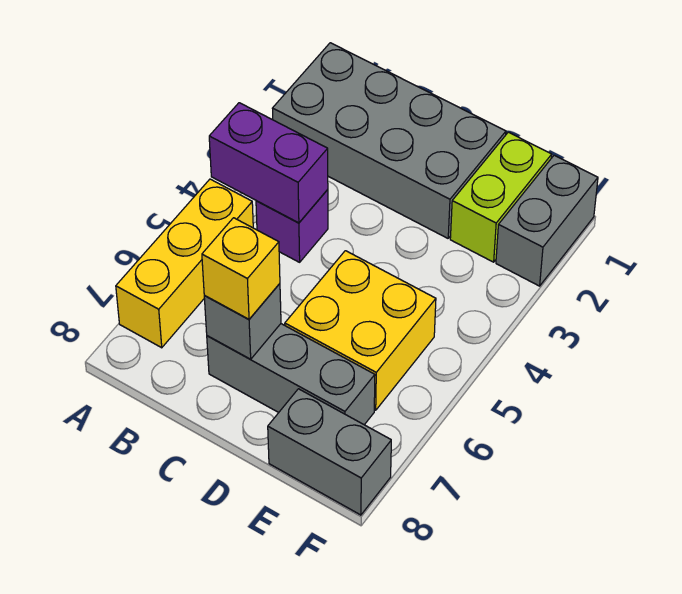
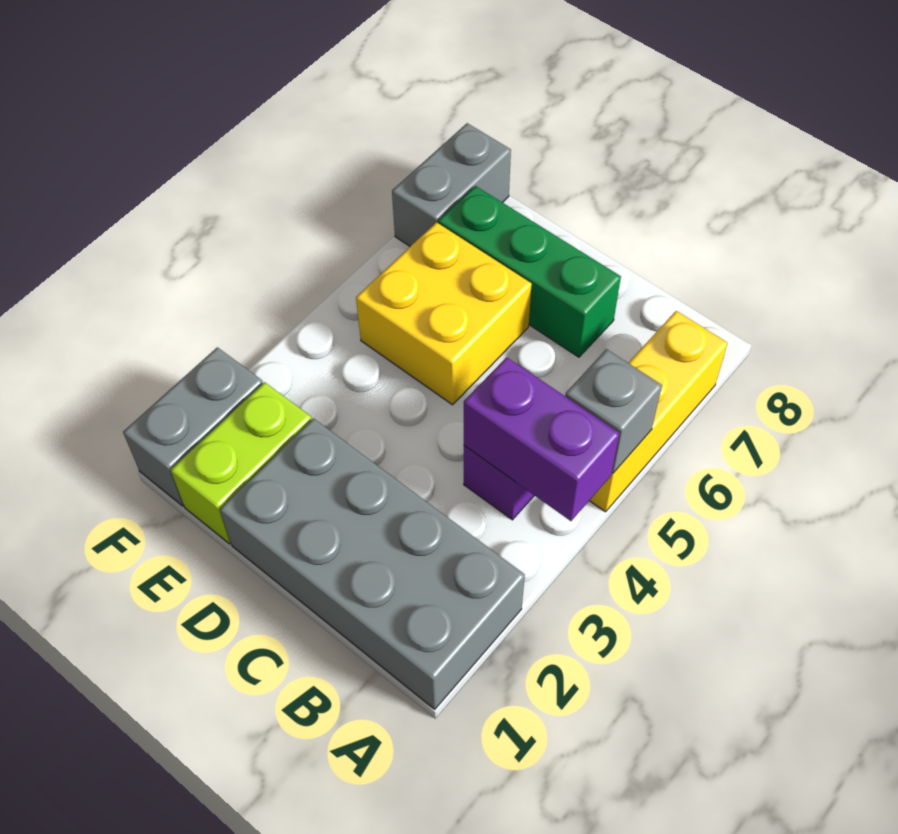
grey brick C7:E7 level 1 -> green brick C7:E7 level 1
grey brick C7 level 2 -> grey brick A5 level 2
yellow brick C7 level 3 -> none
grey brick E8:F8 level 1 -> grey brick F7:F8 level 1

